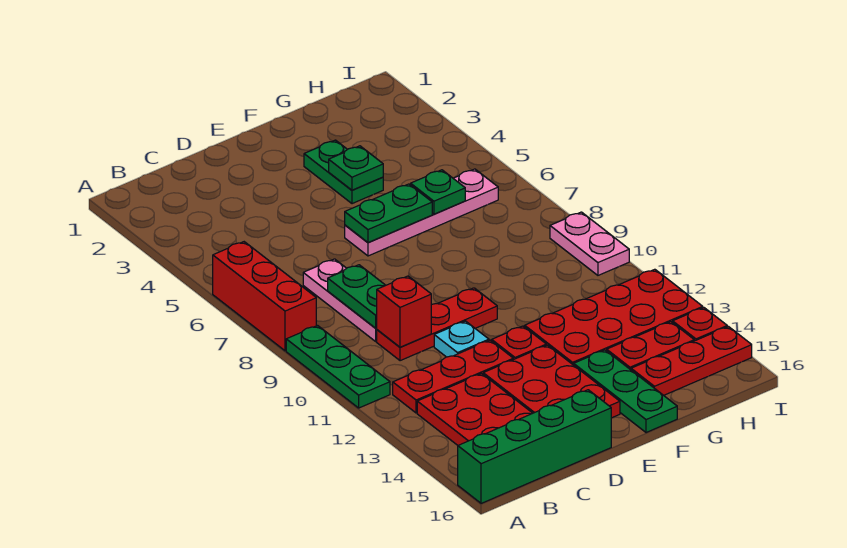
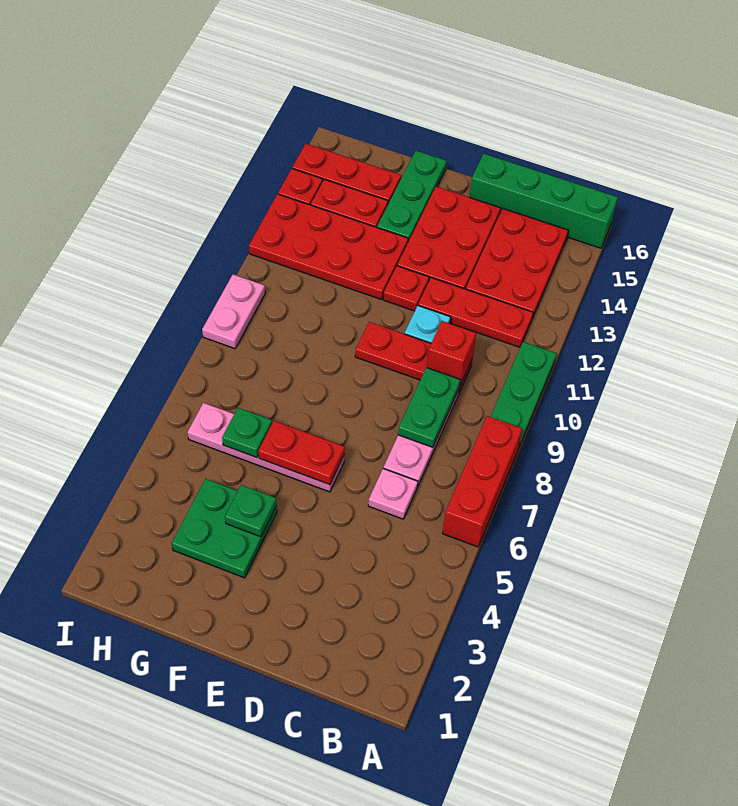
none -> pink plate C6 level 1
green plate E6:F6 level 2 -> red plate E6:F6 level 2
green plate F3:F4 level 1 -> green plate F3:G4 level 1

